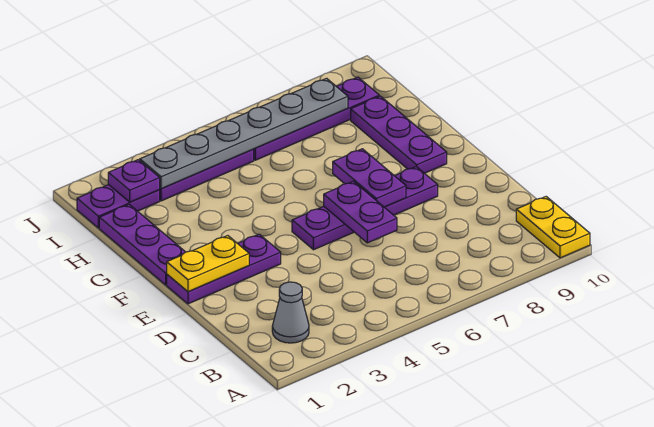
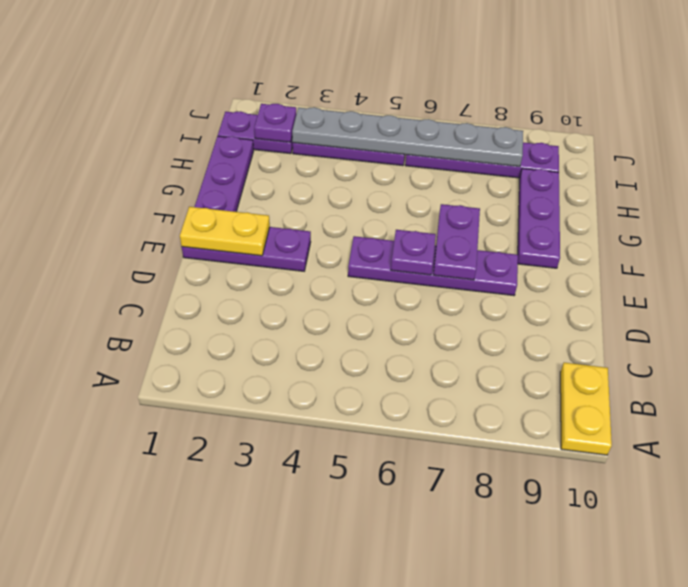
grey cone B2 level 1 -> none
purple plate D6:E6 level 2 -> purple plate E6 level 2

